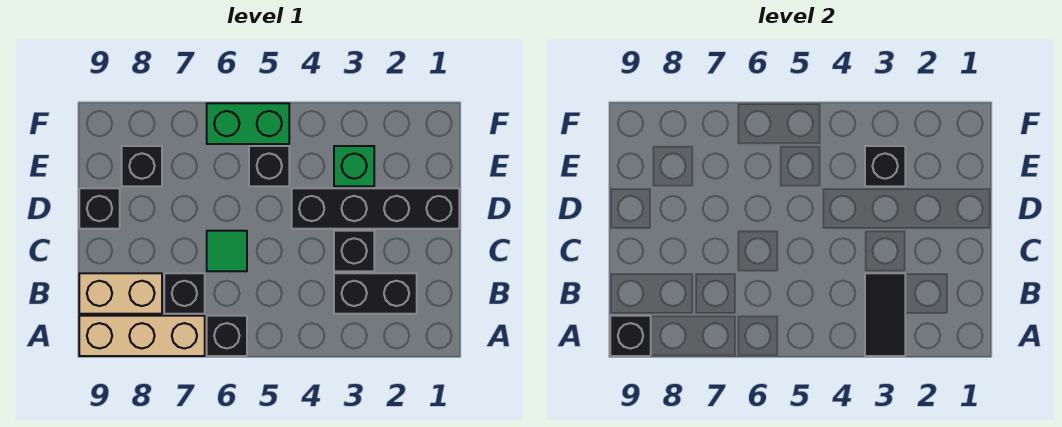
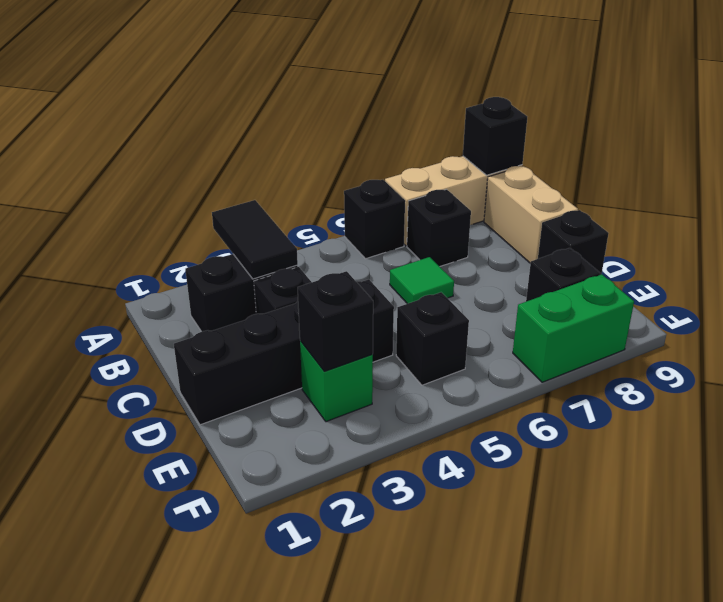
tan brick B8:B9 level 1 -> tan brick B9:C9 level 1
green brick F5:F6 level 1 -> green brick F7:F8 level 1

